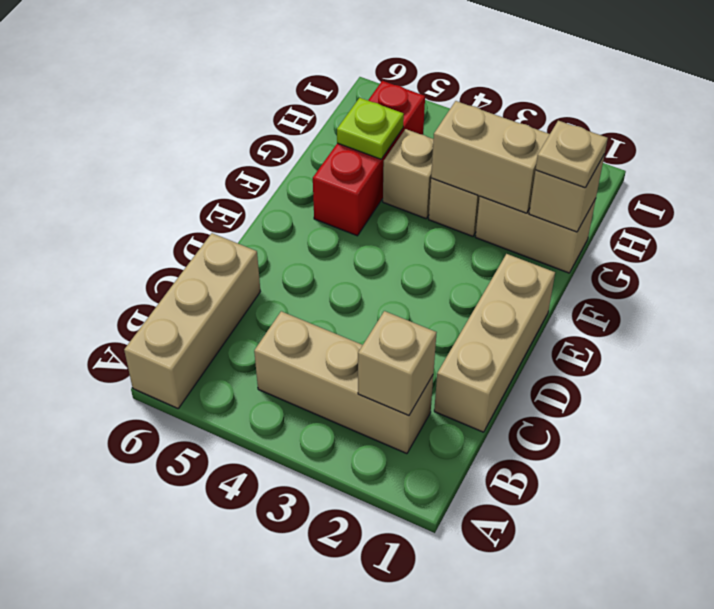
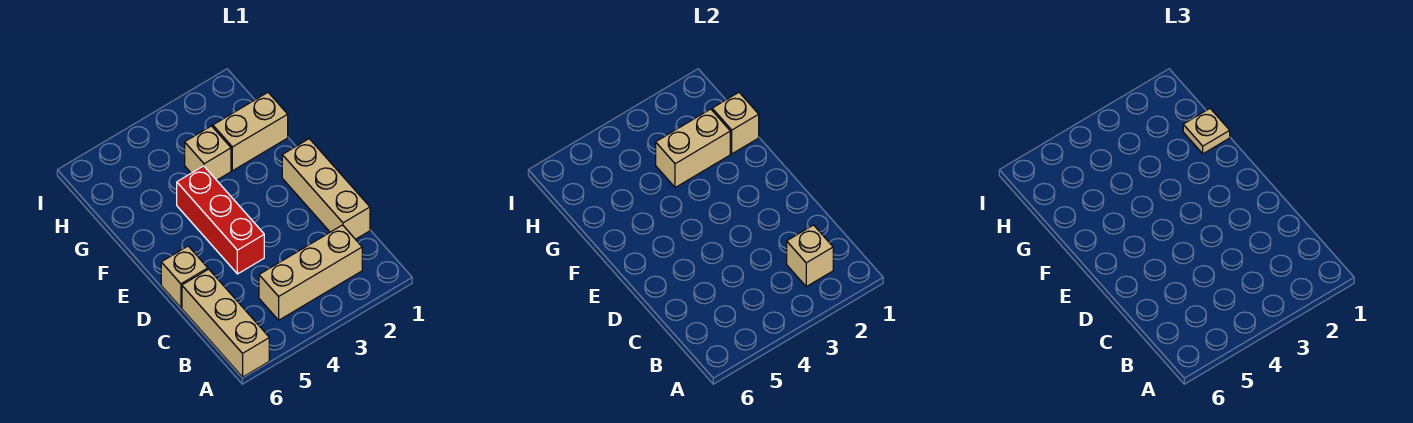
red brick F5:H5 level 1 -> red brick D4:F4 level 1
tan brick G4 level 1 -> tan brick D6 level 1
lime plate G5 level 2 -> none

